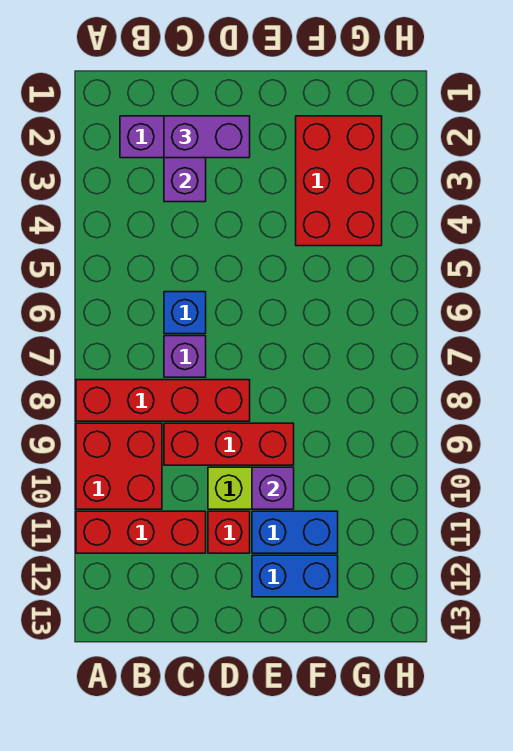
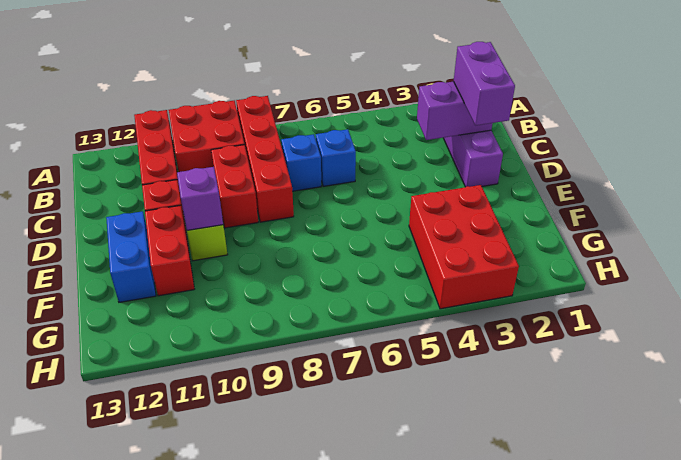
purple brick C7 level 1 -> blue brick C7 level 1
red brick C9:E9 level 1 -> red brick C9:D9 level 1
blue brick E11:F11 level 1 -> red brick E11:F11 level 1
red brick F2:G4 level 1 -> red brick F3:H4 level 1

